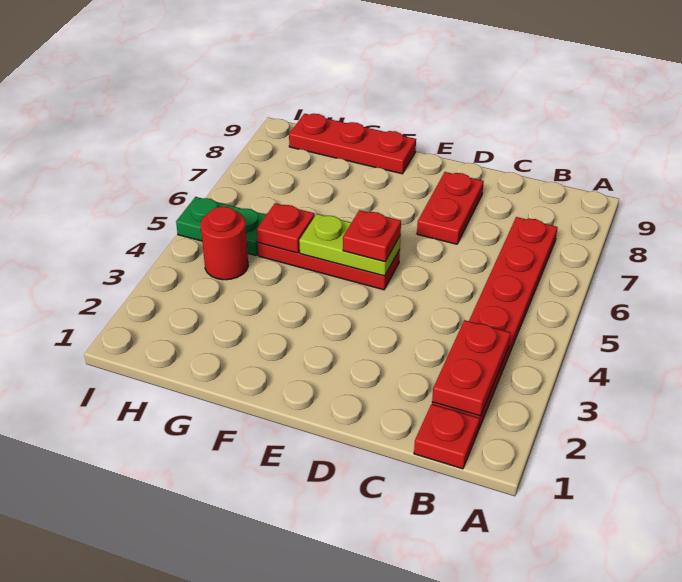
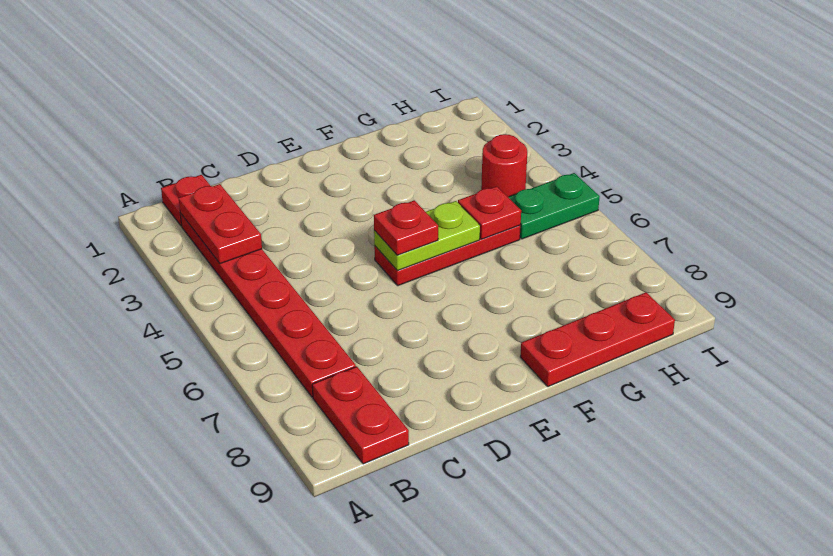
red plate D7:D8 level 1 -> red plate B8:B9 level 1

